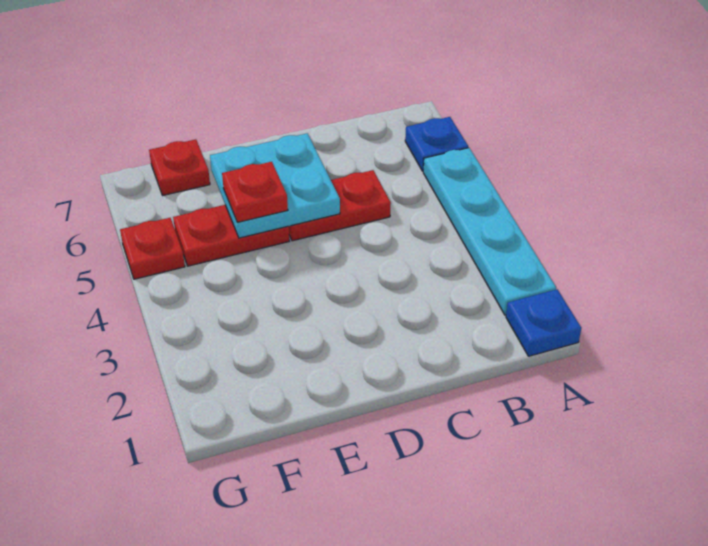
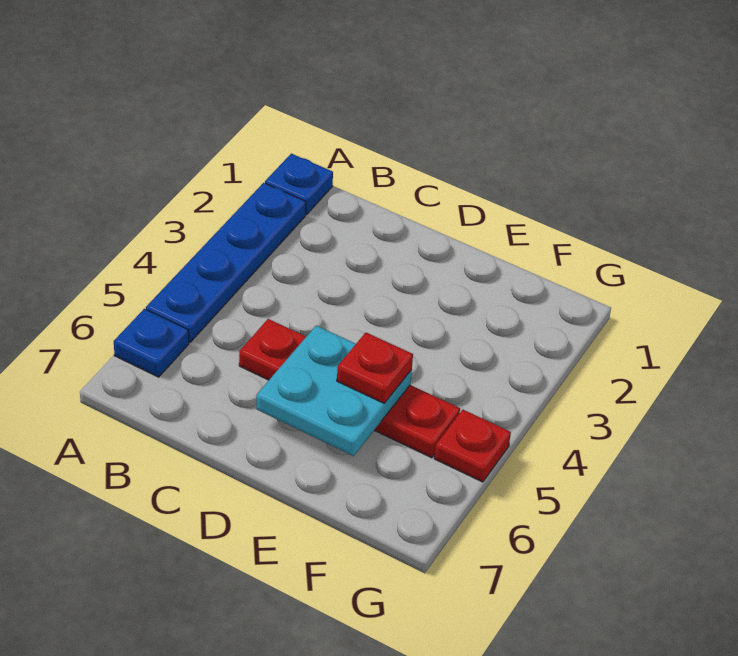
cyan plate A2:A5 level 1 -> blue plate A2:A5 level 1
red plate F7 level 1 -> none

